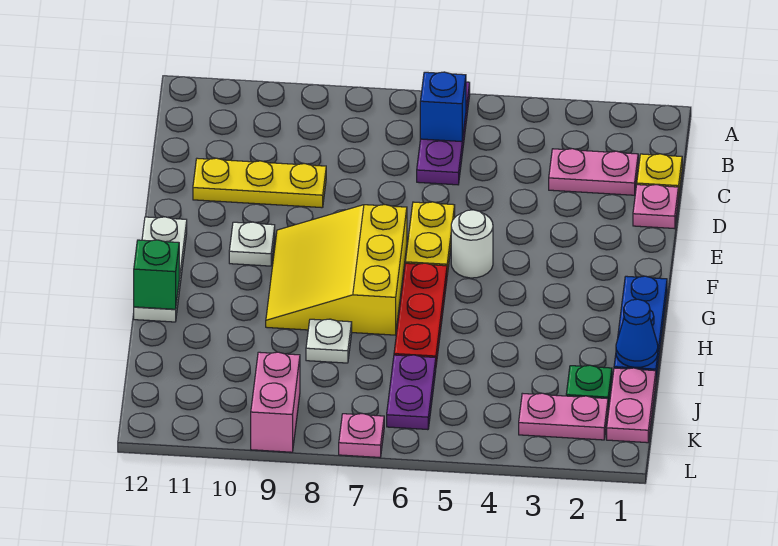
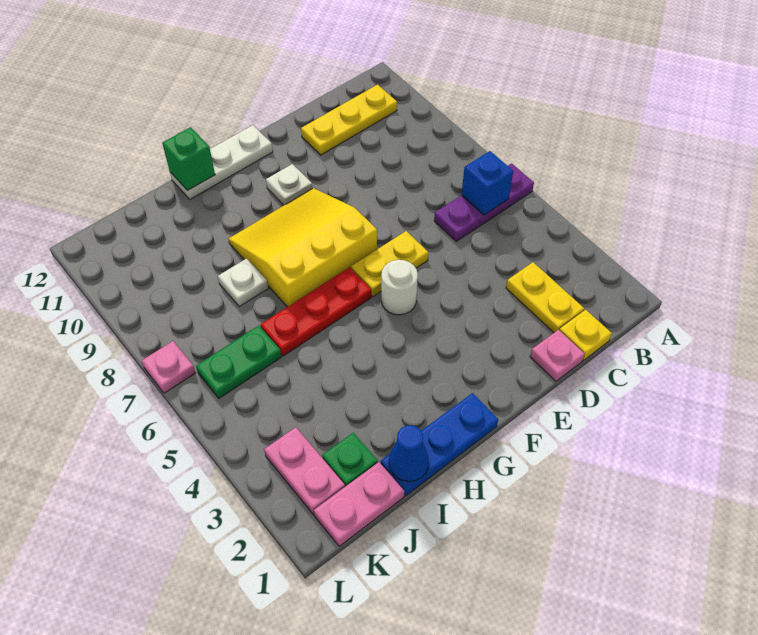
pink plate C2:C3 level 1 -> yellow plate C2:C3 level 1
yellow plate D9:D11 level 1 -> yellow plate B11:D11 level 1
purple plate J6:K6 level 1 -> green plate J6:K6 level 1
pink brick K9:L9 level 1 -> none

